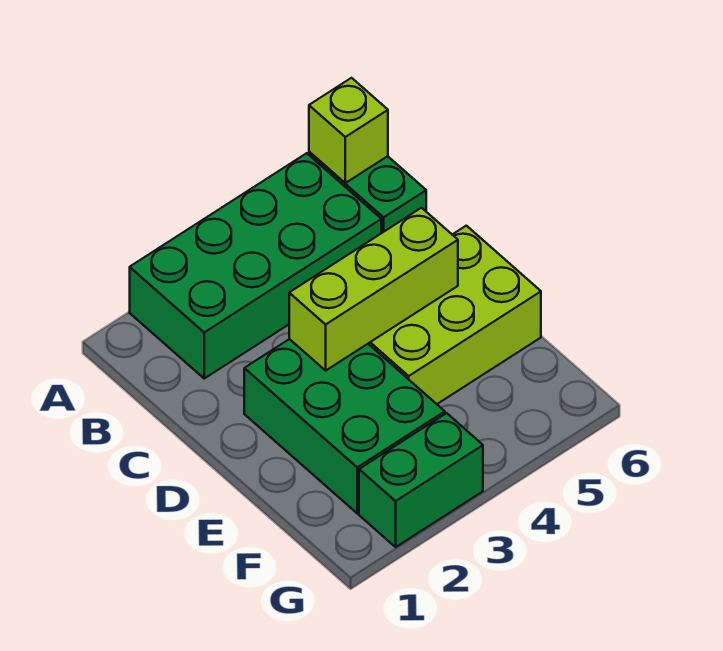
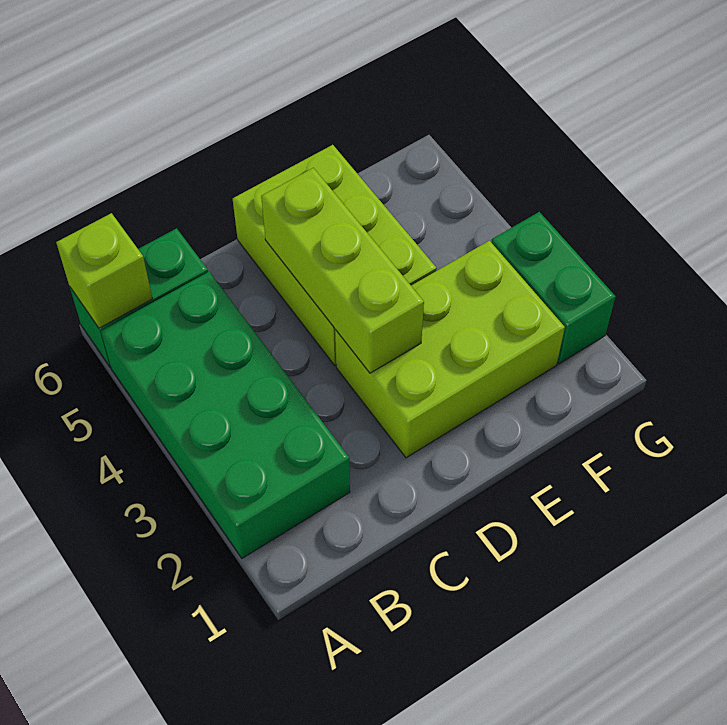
green brick D2:F3 level 1 -> lime brick D2:F3 level 1

